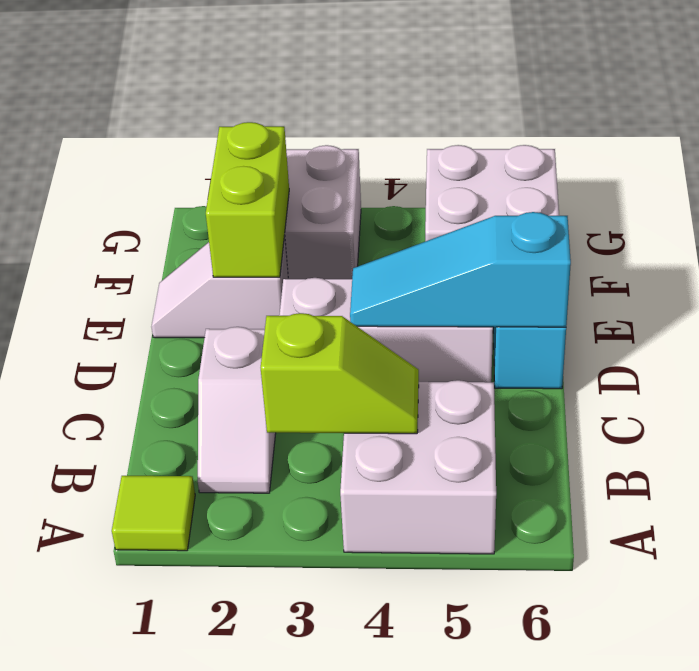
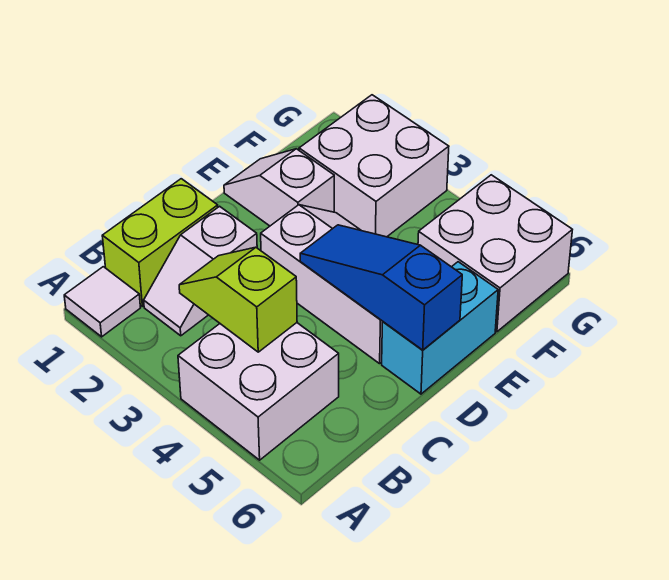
lime tile A1 level 1 -> white tile A1 level 1
lime slope B3:B4 level 2 top 3 -> lime slope B3:B4 level 2 top 4
cyan slope D4:D6 level 2 top 6 -> blue slope D4:D6 level 2 top 6
lime brick E2:F2 level 2 -> lime brick B1:C1 level 1

